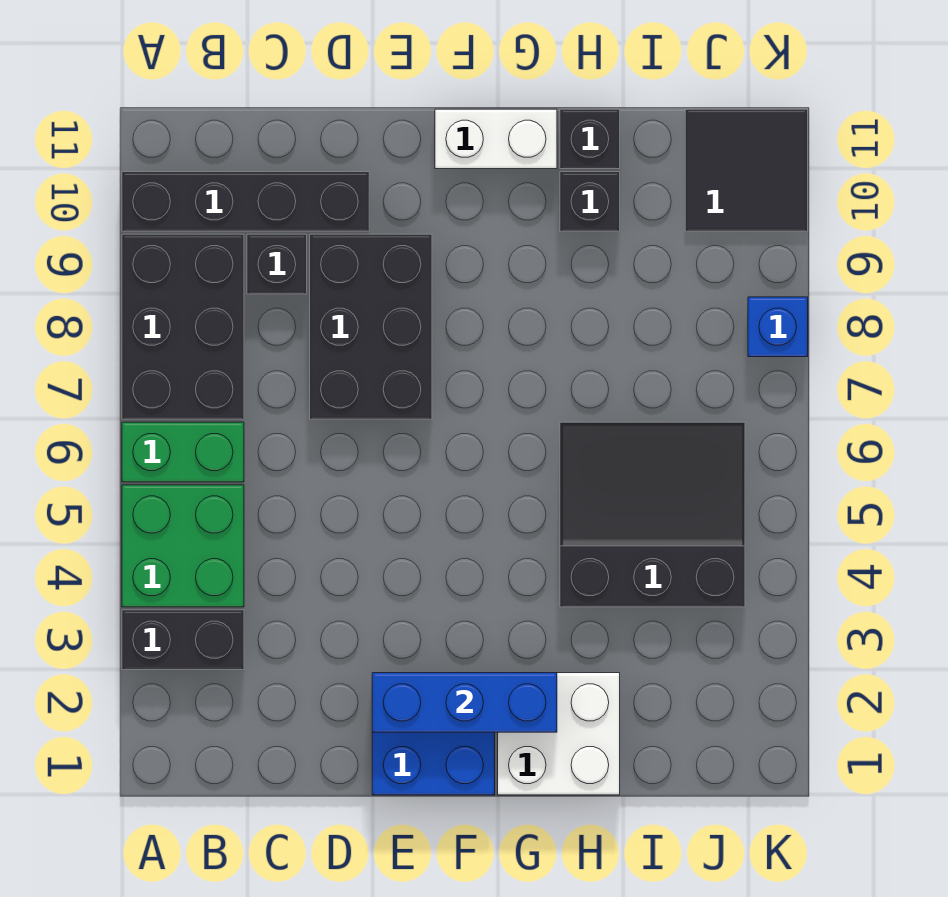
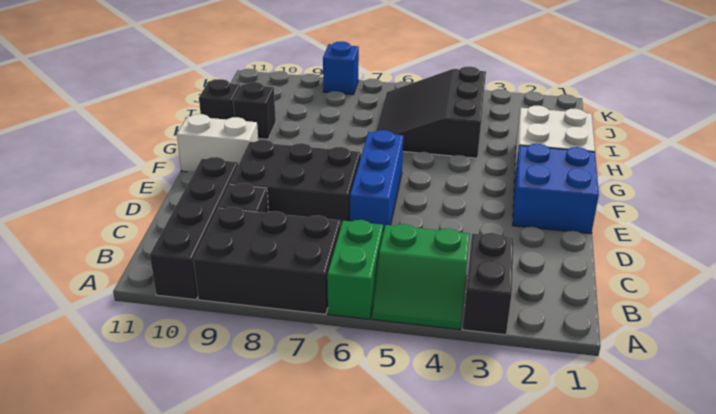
green brick A4:B5 level 1 -> green slope A4:B5 level 1 top B
blue brick E2:G2 level 2 -> blue brick D6:F6 level 1
white brick F11:G11 level 1 -> white brick F10:F11 level 1
black tile J10:K11 level 1 -> none

